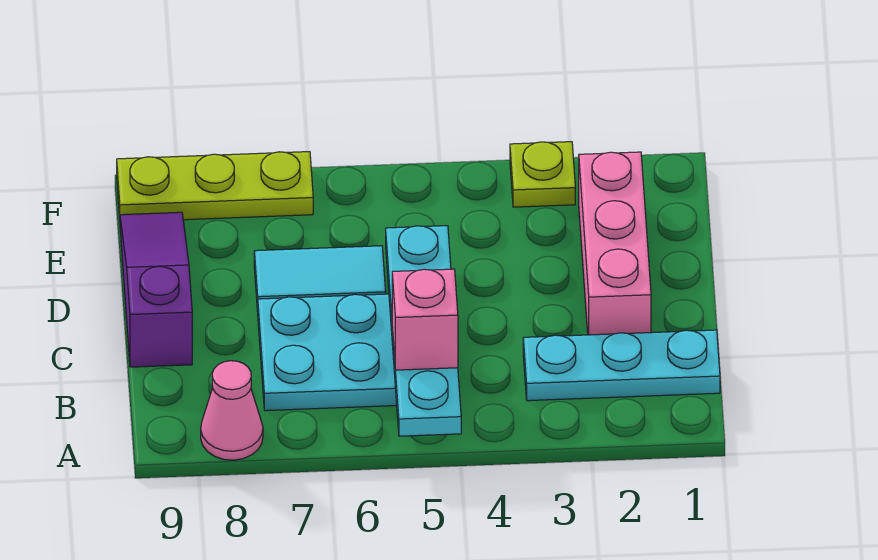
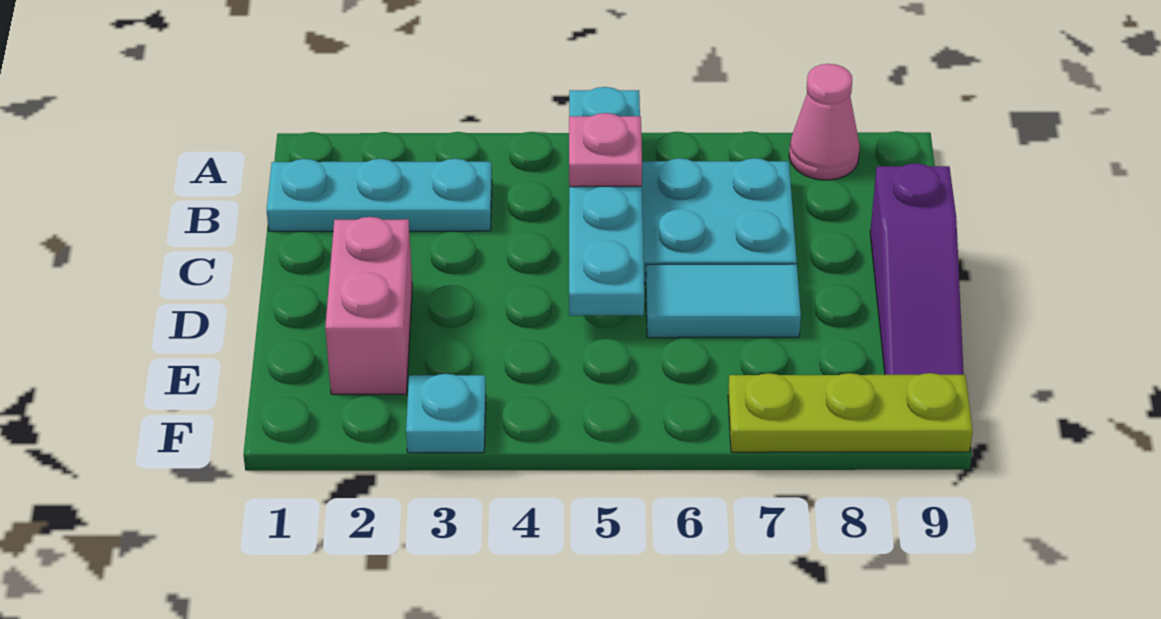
pink brick B5 level 3 -> pink plate B5 level 3
pink brick C2:E2 level 1 -> pink brick D2:E2 level 1
lime plate F3 level 1 -> cyan plate F3 level 1

